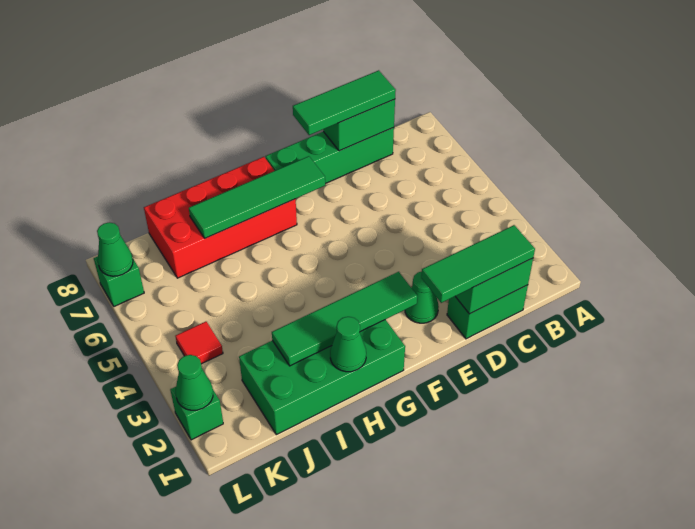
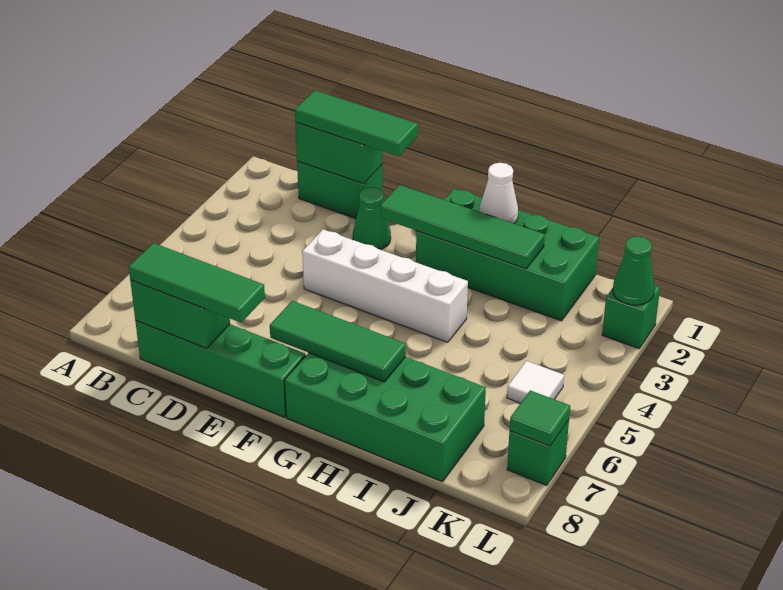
none -> white brick E4:H4 level 1
green tile F7:I7 level 2 -> green tile F7:H7 level 2
red brick G7:J8 level 1 -> green brick G7:J8 level 1
green cone H1 level 2 -> white cone H1 level 2
red tile K4 level 1 -> none
none -> white tile K5 level 1
green cone L7 level 2 -> green tile L7 level 2

